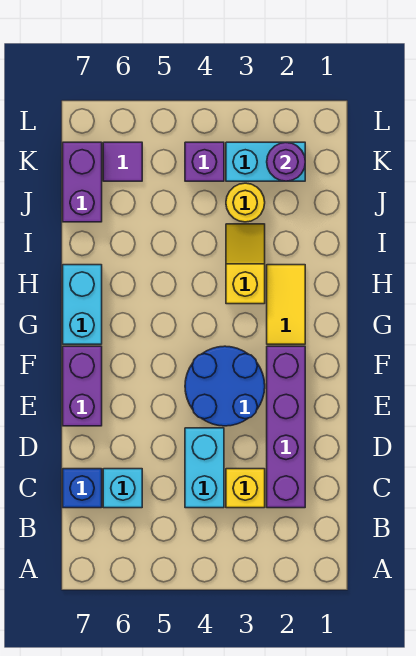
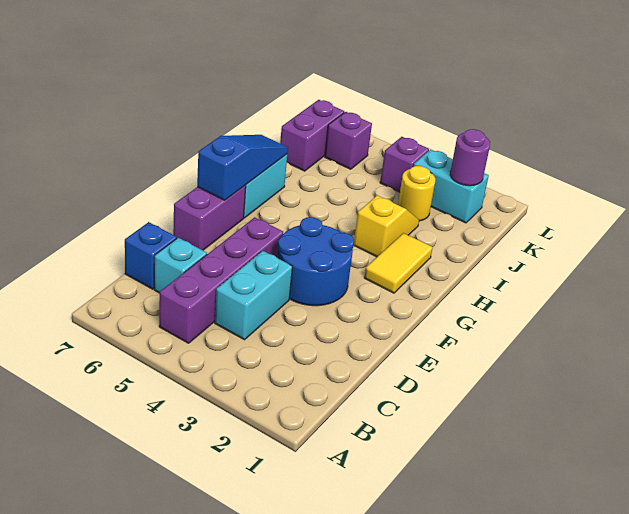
purple brick C2:F2 level 1 -> purple brick B5:E5 level 1
yellow brick C3 level 1 -> none
none -> blue slope F7:H7 level 2 top F
purple tile K6 level 1 -> purple brick K6 level 1

